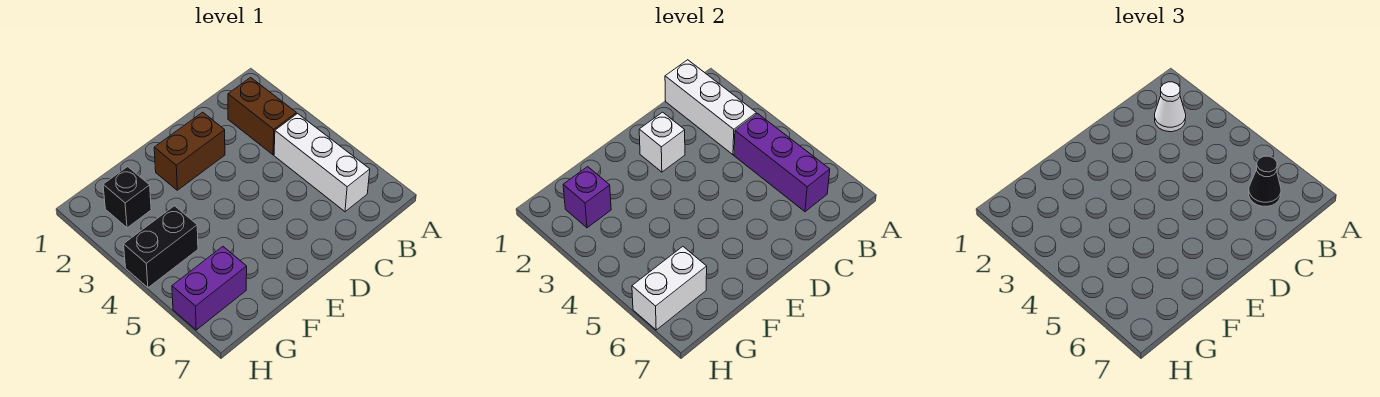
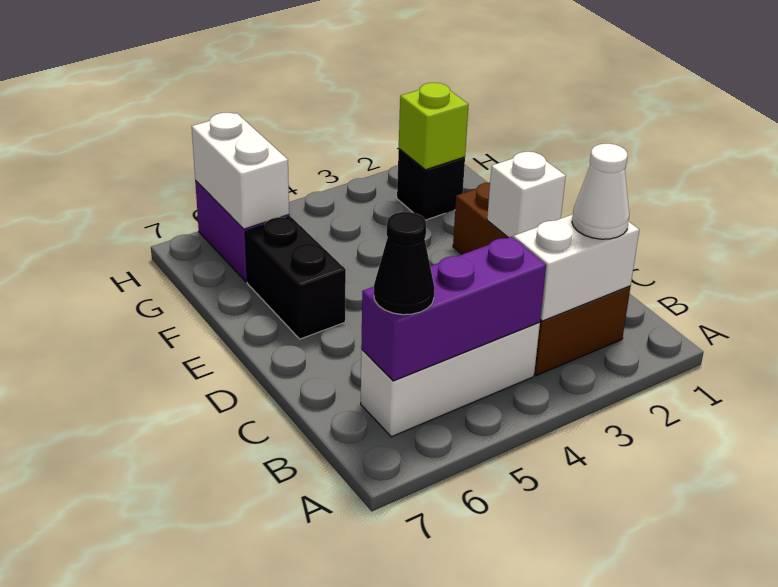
white brick B1:B3 level 2 -> white brick B2:B3 level 2
purple brick G2 level 2 -> lime brick G2 level 2
black brick G4:H4 level 1 -> black brick E6:F6 level 1

